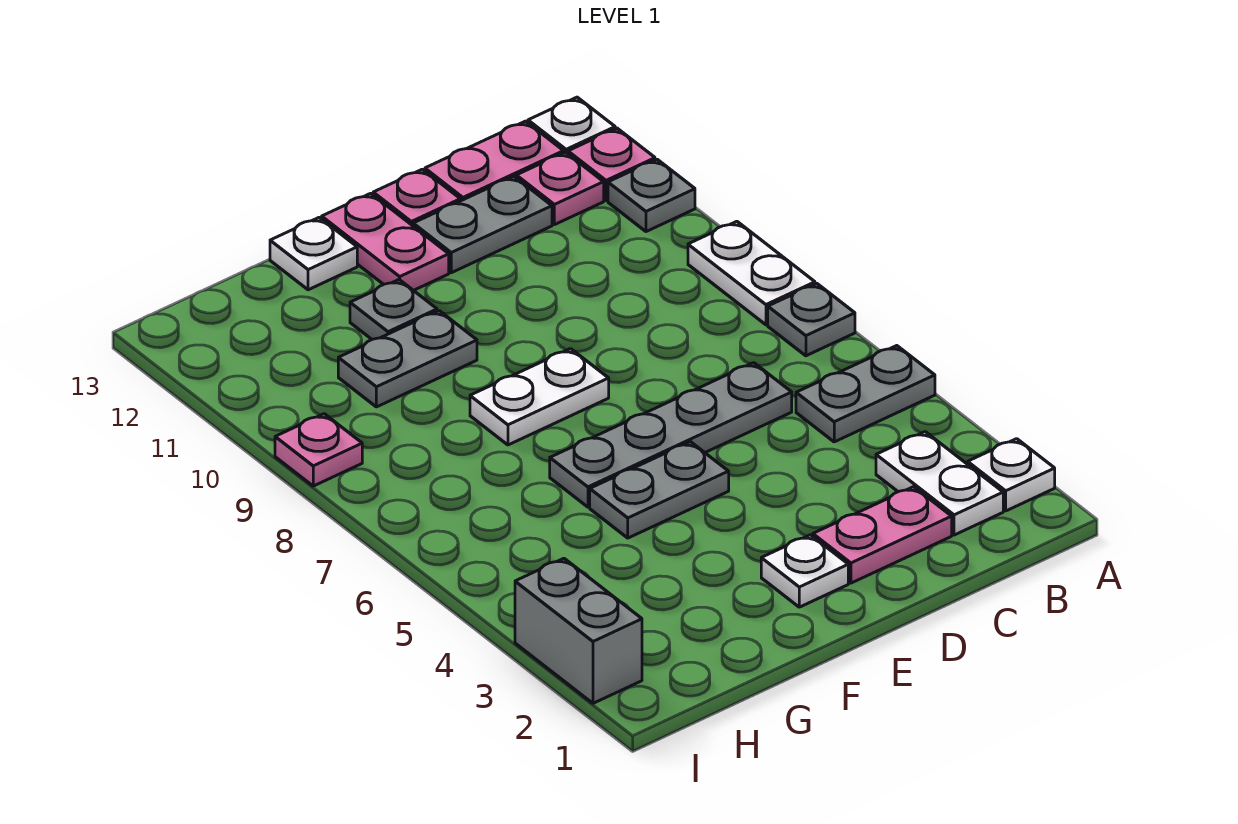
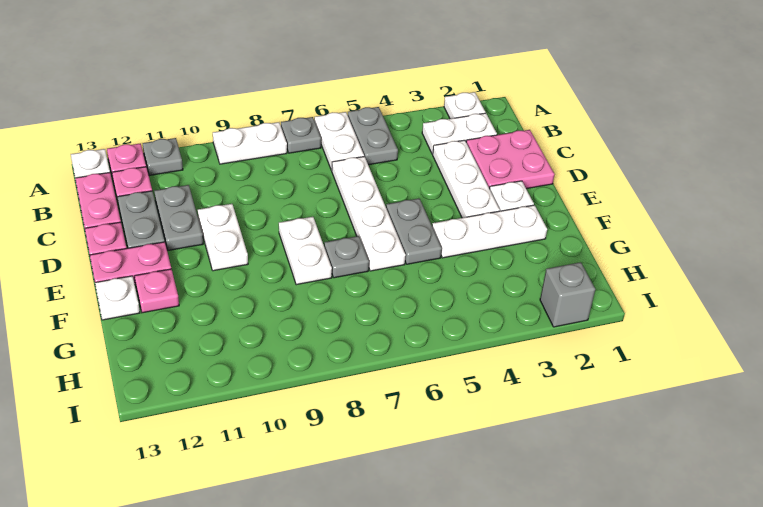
none -> white plate A6:B6 level 1
pink plate C2:D2 level 1 -> pink plate C1:D2 level 1
none -> white plate C3:E3 level 1
grey plate C6:F6 level 1 -> white plate C6:F6 level 1
none -> white plate D10:E10 level 1
none -> white plate F2:F4 level 1
grey plate F10:G10 level 1 -> grey plate C11:D11 level 1
grey plate F11 level 1 -> grey plate F7 level 1
grey brick I2:I3 level 1 -> grey brick I2 level 1
pink plate I9 level 1 -> pink plate F12 level 1

